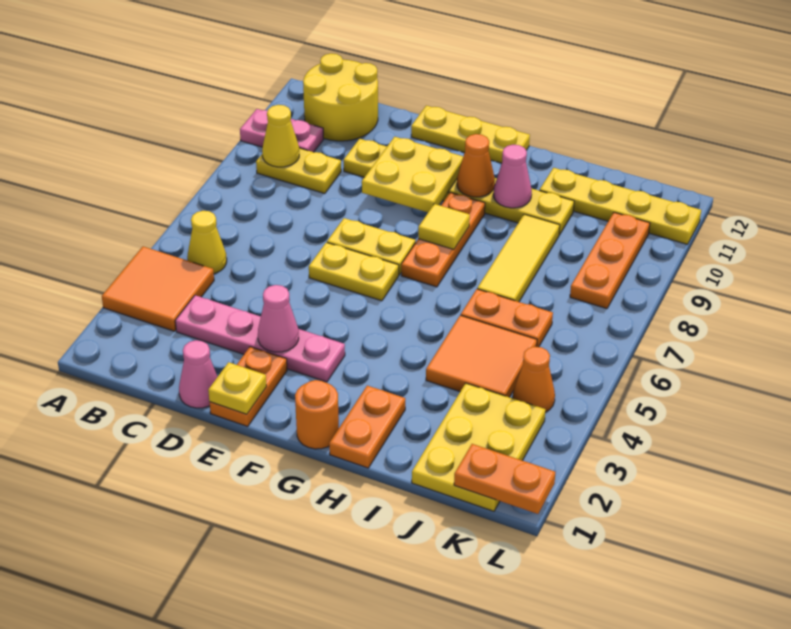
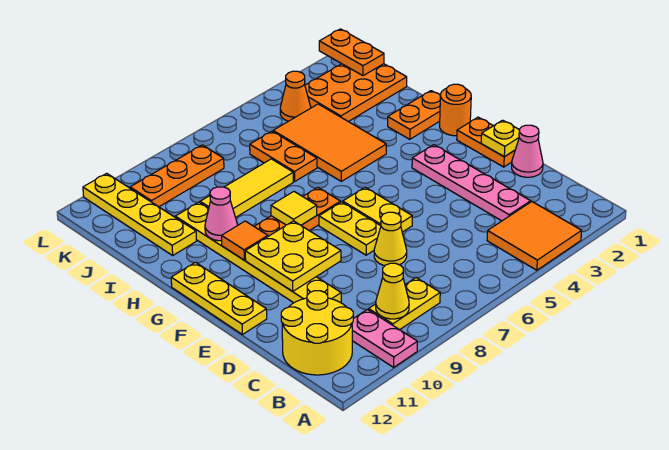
yellow cone B5 level 1 -> yellow cone D7 level 1
yellow plate B9:C9 level 1 -> yellow plate B8:B9 level 1
orange plate E1:E2 level 1 -> orange plate E1:F1 level 1
pink cone E3 level 2 -> none
orange cone G10 level 2 -> orange tile G10 level 2
orange tile I4:J5 level 1 -> orange tile H4:J5 level 1
yellow plate J1:K3 level 1 -> orange plate J1:K3 level 1

